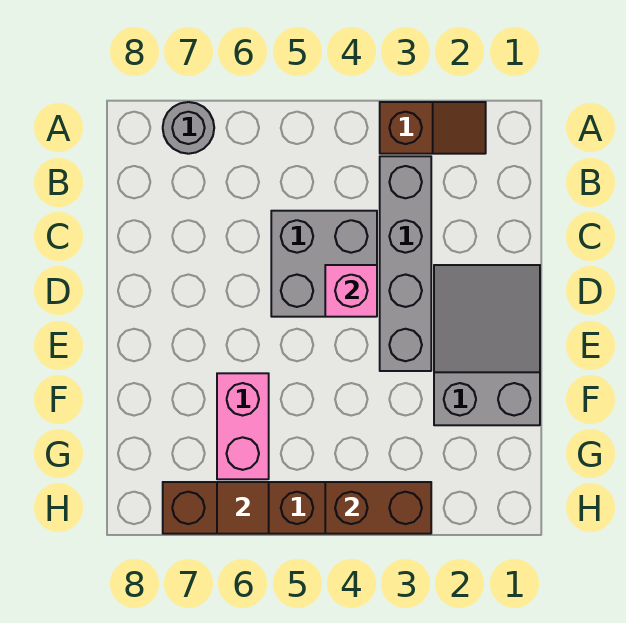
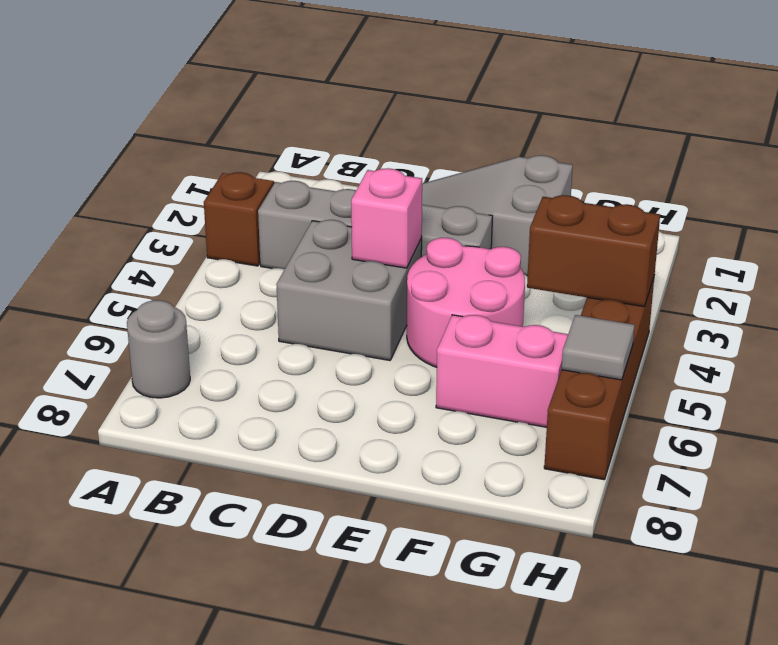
none -> pink round brick E4:F5 level 1
brown brick H3:H4 level 2 -> brown brick G4:H4 level 2
brown tile H6 level 2 -> grey tile H6 level 2

